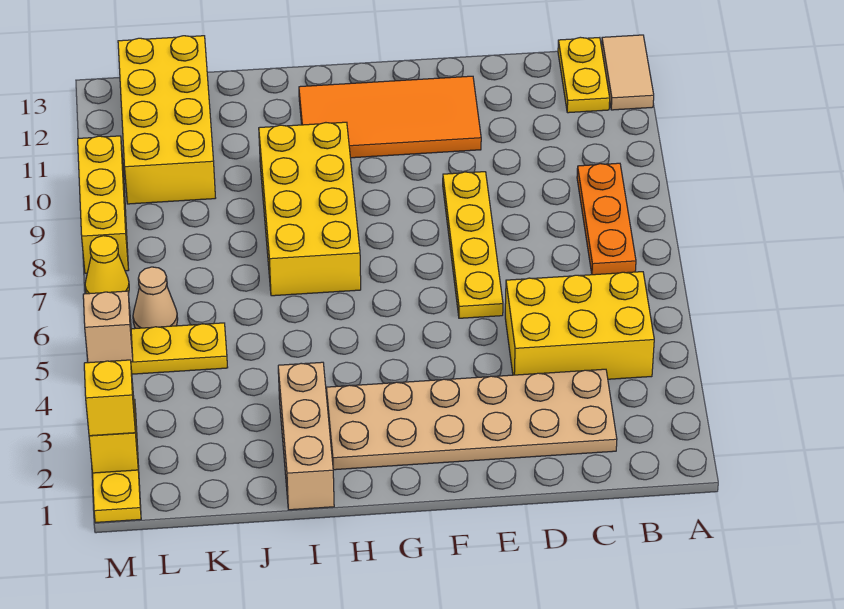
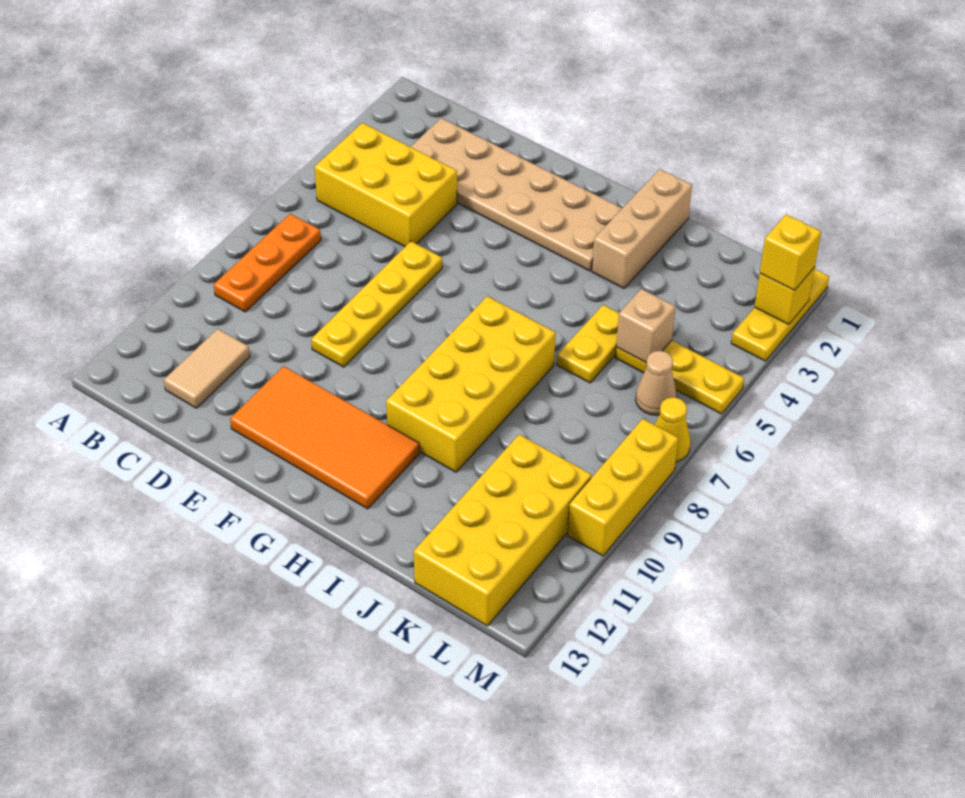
tan tile A12:A13 level 1 -> tan tile C11:C12 level 1
yellow plate B12:B13 level 1 -> yellow plate J5:J6 level 1
tan brick M5 level 2 -> tan brick K5 level 2

